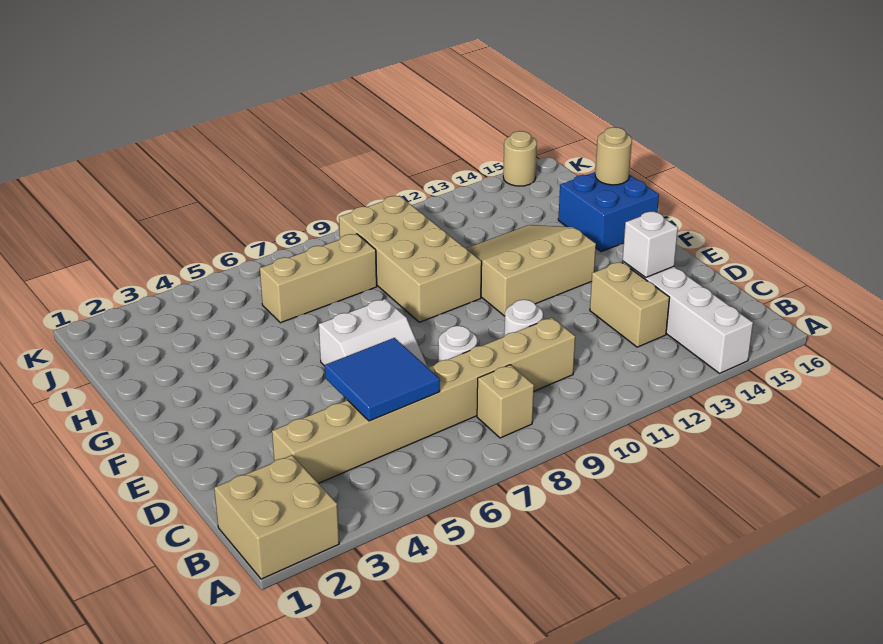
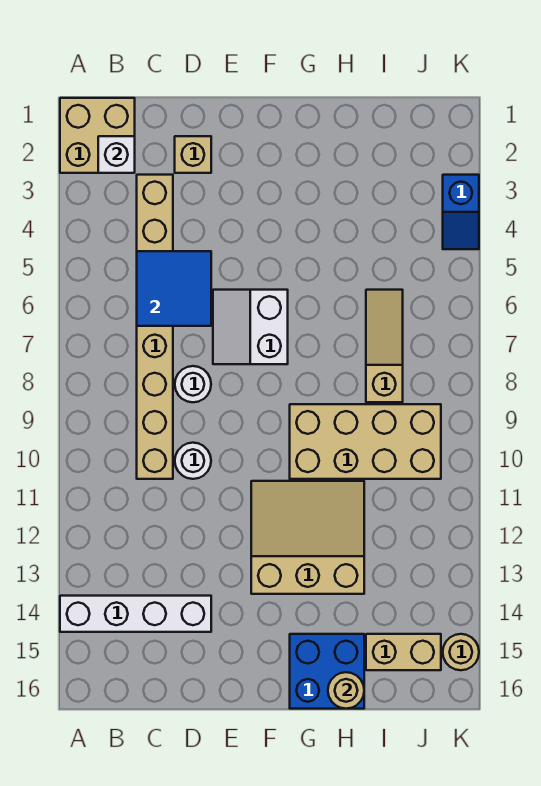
tan brick B8 level 1 -> tan brick D2 level 1
tan brick C13:D13 level 1 -> tan brick I15:J15 level 1
white brick D14 level 2 -> white brick B2 level 2
tan slope F11:H13 level 1 top F -> tan slope F11:H13 level 1 top 13
tan brick I6:I8 level 1 -> tan slope I6:I8 level 1 top 8
none -> blue slope K3:K4 level 1 top 3

